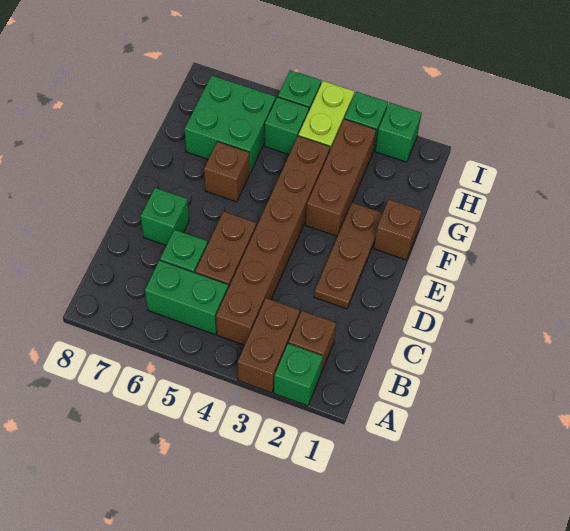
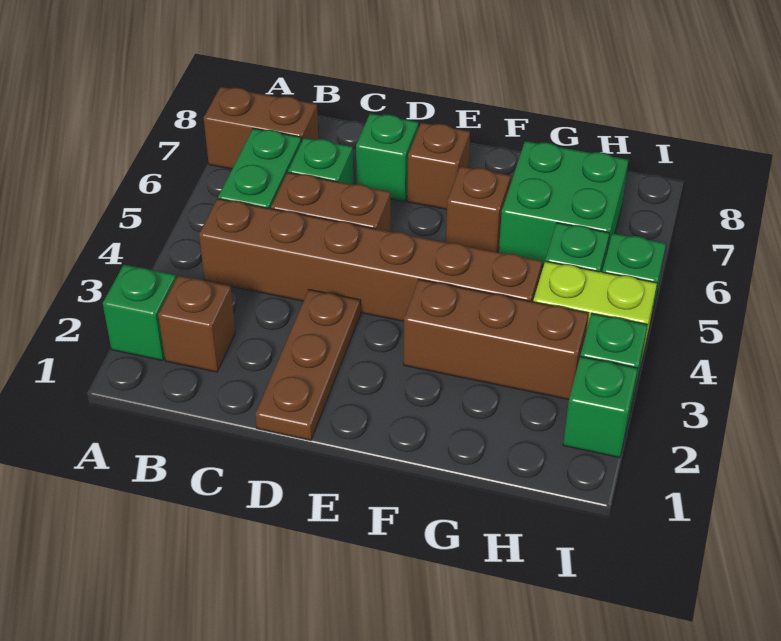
brown brick A3:B3 level 1 -> brown brick A7:B7 level 1
brown plate D2:F2 level 1 -> brown plate D1:D3 level 1
brown brick F1 level 1 -> brown brick E7 level 1

